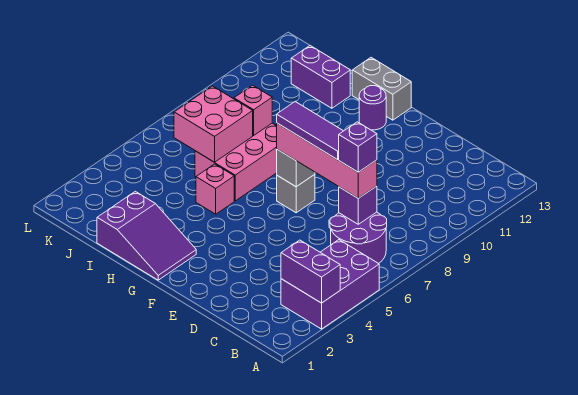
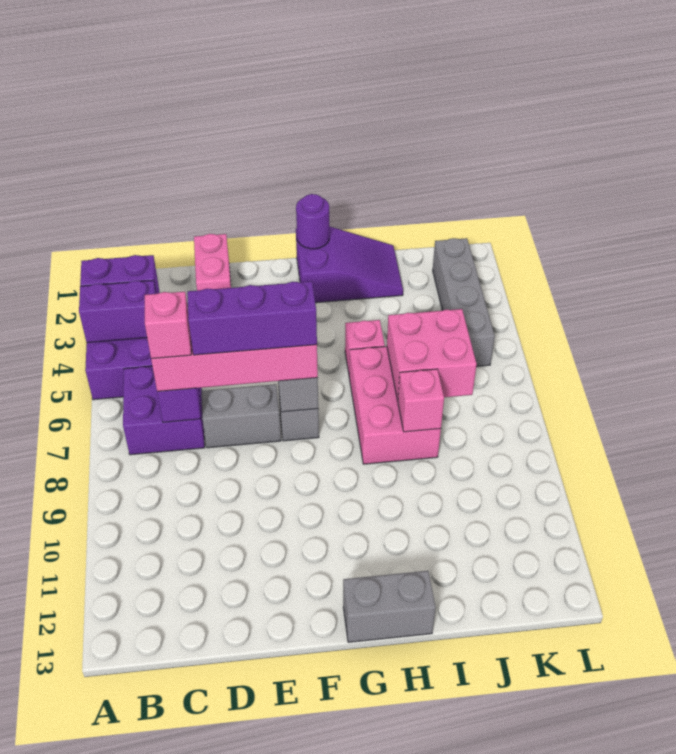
purple round brick B6:C7 level 1 -> purple brick B6:C7 level 1
purple brick C7 level 4 -> pink brick C7 level 4
none -> pink brick D1:D2 level 1
none -> grey brick D7:E7 level 1
purple tile D7:F7 level 4 -> purple brick D7:F7 level 4
purple slope G1:I2 level 1 top I -> purple slope G1:I2 level 1 top G
purple round brick G12 level 1 -> purple round brick G1 level 2
purple brick I12:J12 level 1 -> purple brick A4:B4 level 2
none -> grey brick K2:K5 level 1

